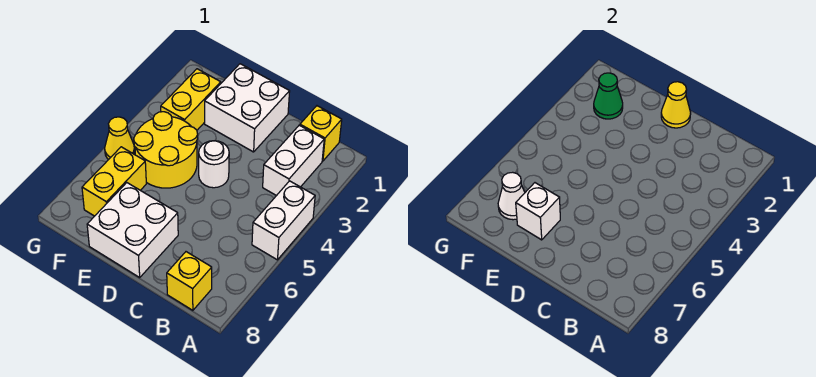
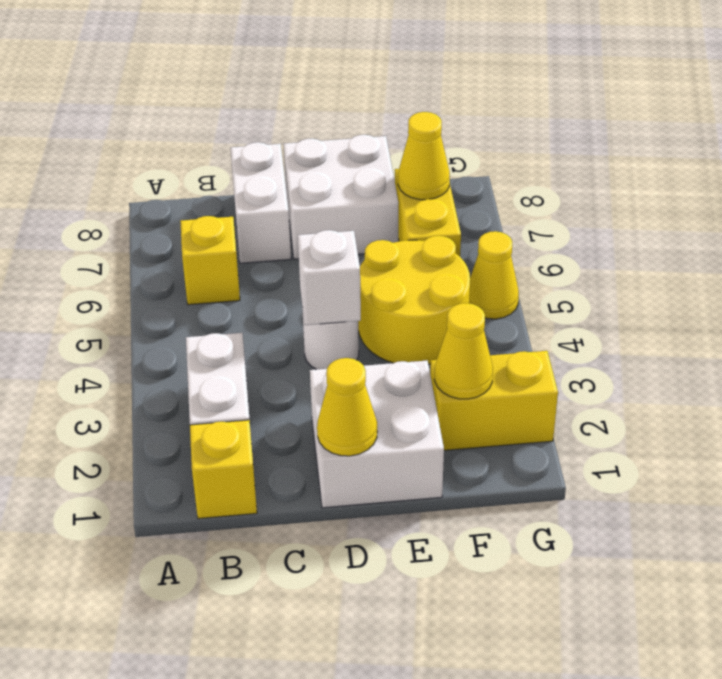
white brick A4:A5 level 1 -> white brick C7:C8 level 1
yellow brick B8 level 1 -> yellow brick B6 level 1
white brick E7 level 2 -> white brick D4 level 2
yellow brick F2:F3 level 1 -> yellow brick F2:G2 level 1
green cone F2 level 2 -> yellow cone F2 level 2
white cone F7 level 2 -> yellow cone F7 level 2

